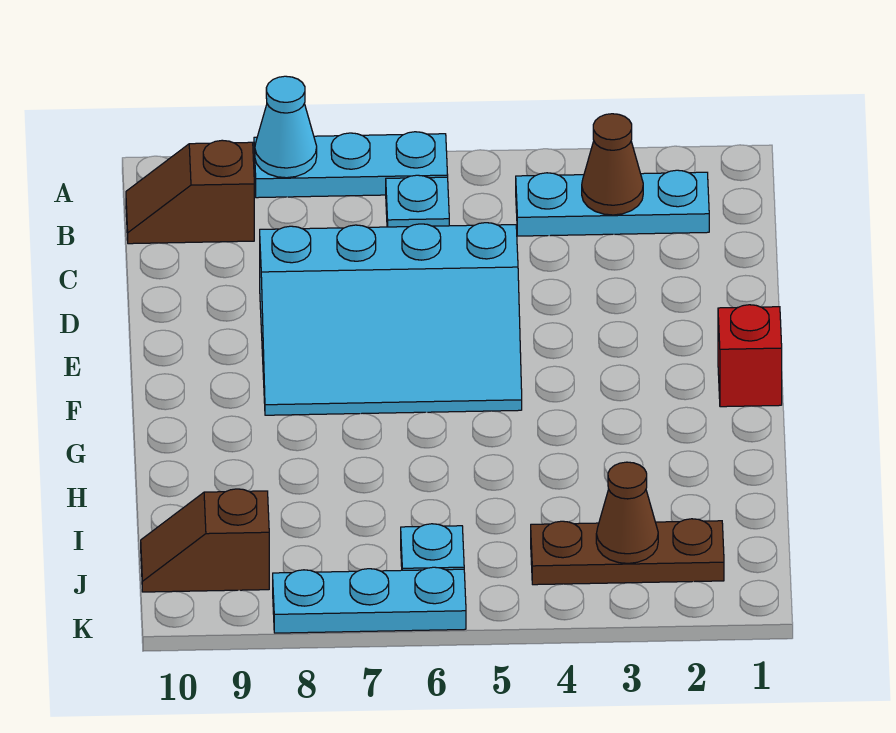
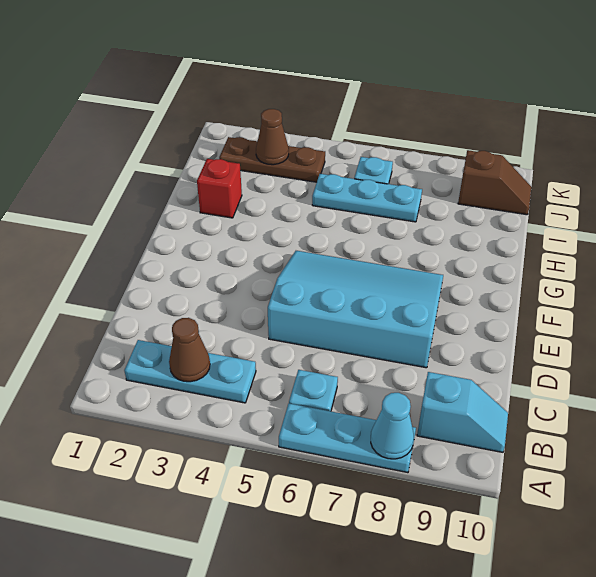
brown slope B9:B10 level 1 top 9 -> cyan slope B9:B10 level 1 top 9
red brick F1 level 1 -> red brick H2 level 1
cyan plate K6:K8 level 1 -> cyan plate I5:I7 level 1

